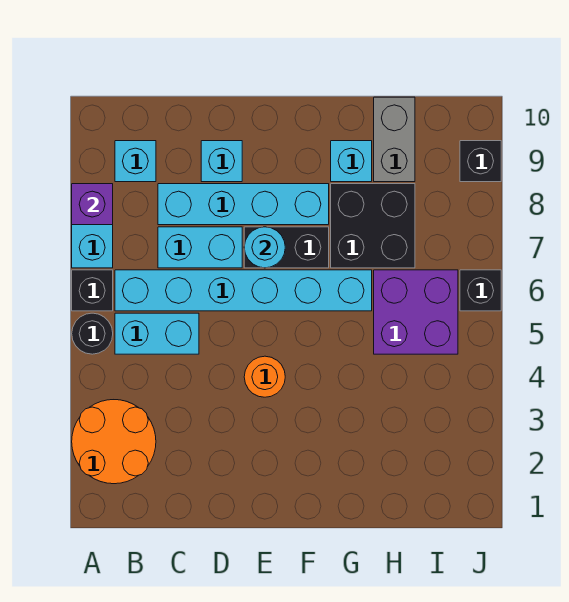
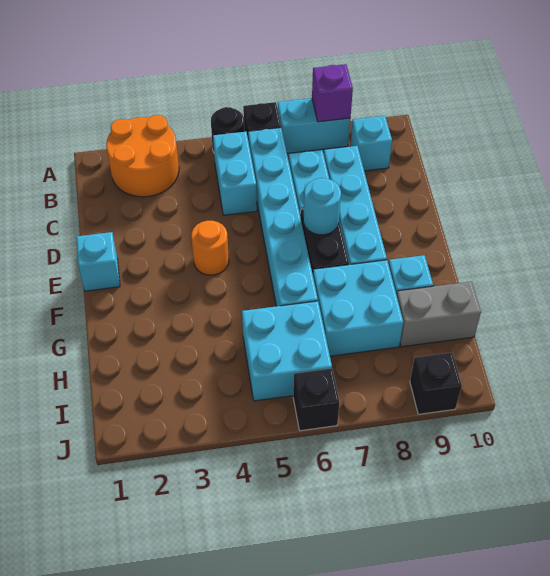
cyan brick D9 level 1 -> cyan brick E1 level 1
black brick G7:H8 level 1 -> cyan brick G7:H8 level 1
purple brick H5:I6 level 1 -> cyan brick H5:I6 level 1

